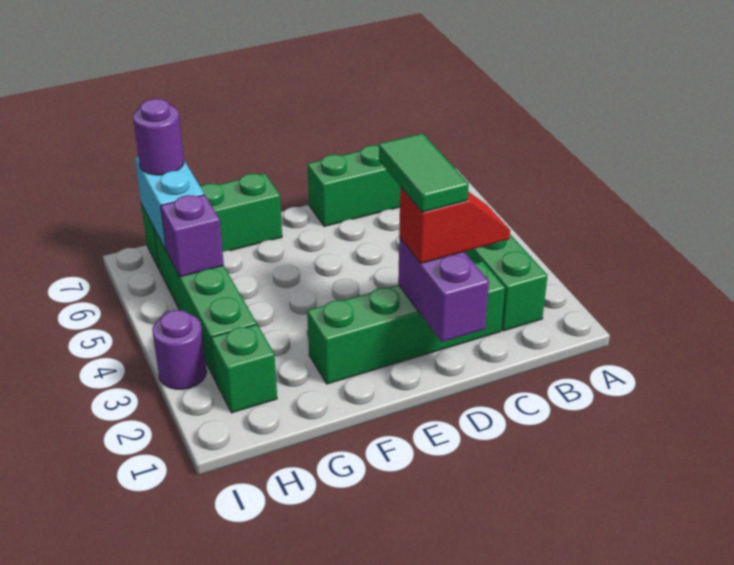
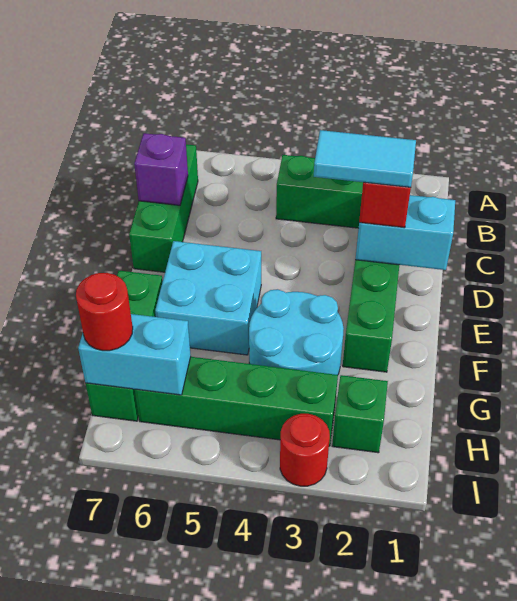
purple brick D1:D2 level 2 -> cyan brick D1:D2 level 2
green tile D2:D3 level 4 -> cyan tile D2:D3 level 4
none -> cyan brick E5:F6 level 1
none -> cyan round brick F3:G4 level 1
purple brick H5 level 2 -> purple brick C7 level 2
purple round brick H7 level 3 -> red round brick H7 level 3
purple round brick I3 level 1 -> red round brick I3 level 1

